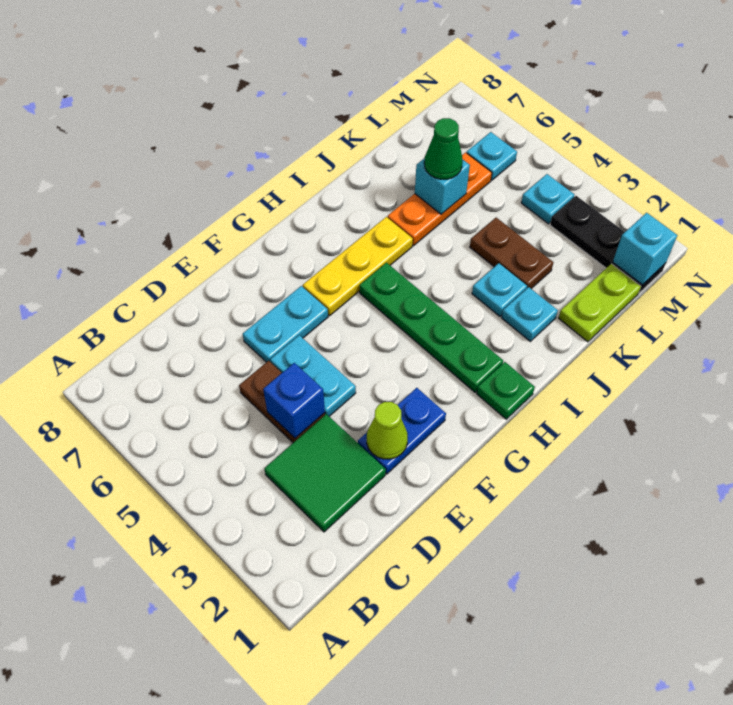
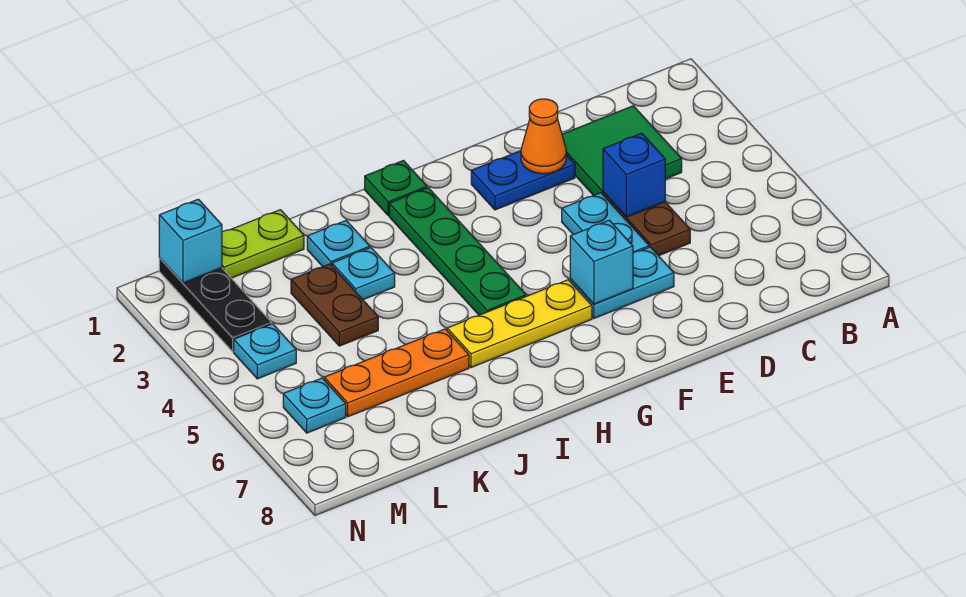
lime cone E2 level 2 -> orange cone E2 level 2
cyan brick K6 level 2 -> cyan brick F6 level 2
green cone K6 level 3 -> none

